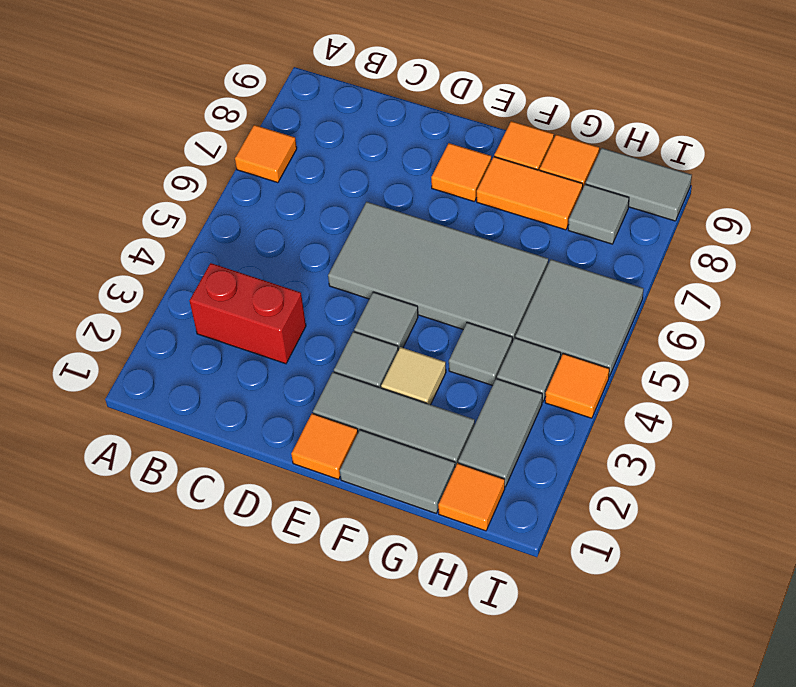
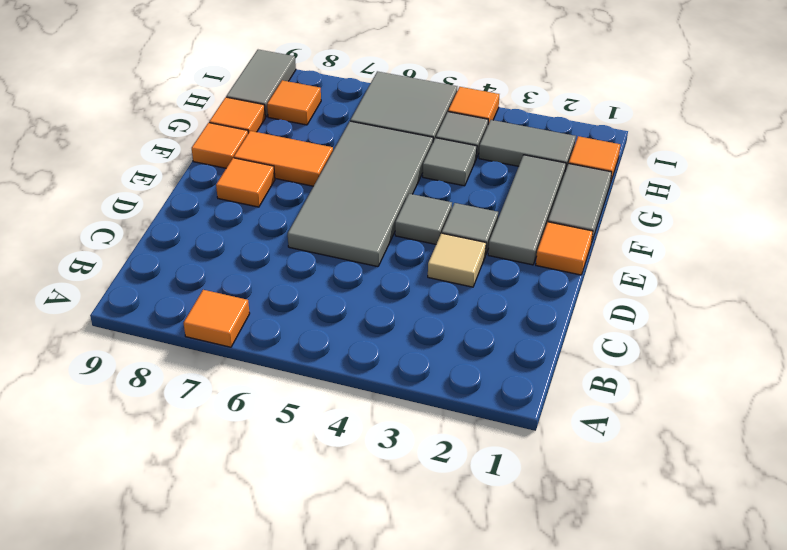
red brick B3:C3 level 1 -> none
tan tile F3 level 1 -> tan tile D3 level 1
orange tile F8:G8 level 1 -> orange tile F7:F8 level 1
grey tile H8 level 1 -> orange tile H8 level 1

